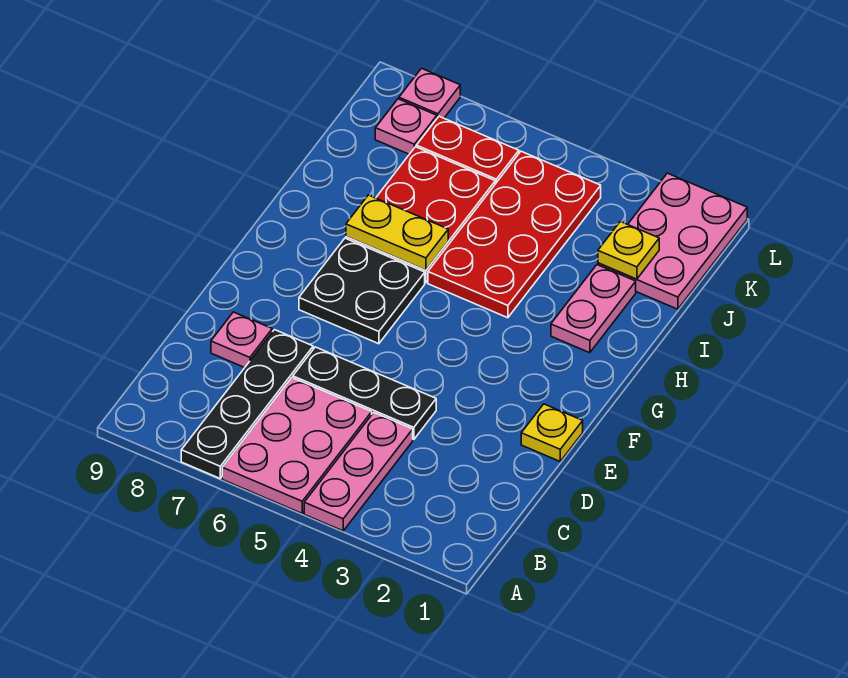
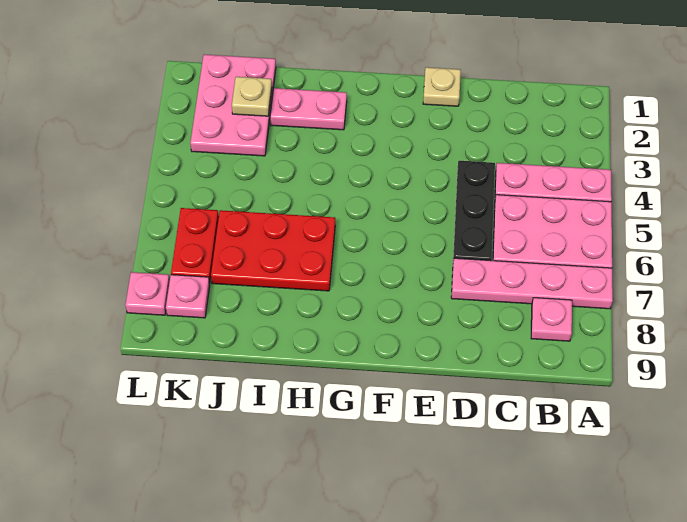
black plate A7:D7 level 1 -> pink plate A7:D7 level 1
pink plate D8 level 1 -> pink plate B8 level 1
yellow plate E1 level 1 -> tan plate E1 level 1
black plate F6:G7 level 1 -> none
red plate H4:K5 level 1 -> none
yellow plate H6:H7 level 2 -> none
pink plate J1:L2 level 1 -> pink plate J1:K3 level 1
yellow plate J2 level 2 -> tan plate J2 level 2

